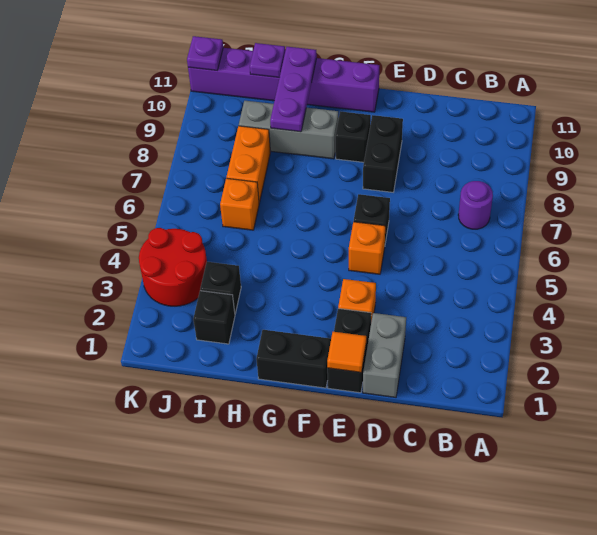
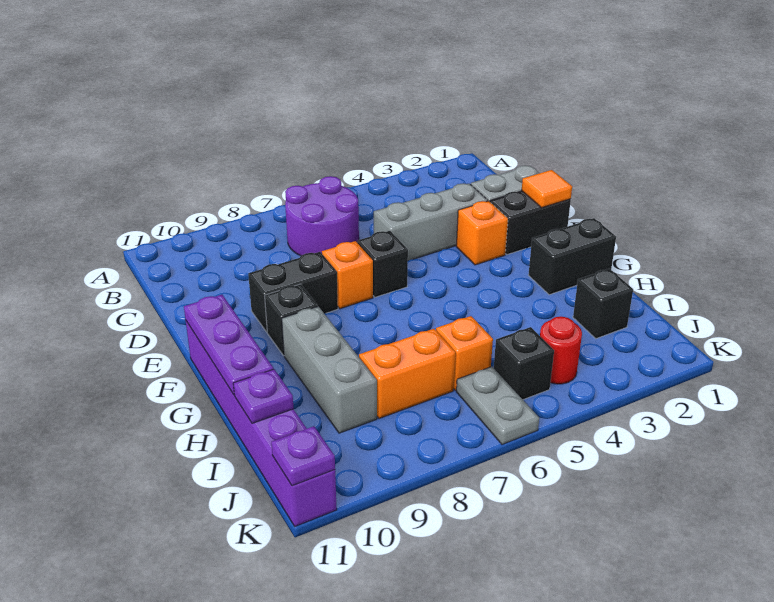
purple round brick B7 level 1 -> purple round brick B6:C7 level 1
none -> grey brick D3:D5 level 1
orange brick E5 level 1 -> orange brick E7 level 1
black brick F1:G1 level 1 -> black brick G1:G2 level 1
purple plate H9:H11 level 2 -> purple plate F11:H11 level 2
black brick I3 level 1 -> black brick J5 level 1
red round brick J3:K4 level 1 -> red round brick J4 level 1
none -> grey plate J6:K6 level 1

